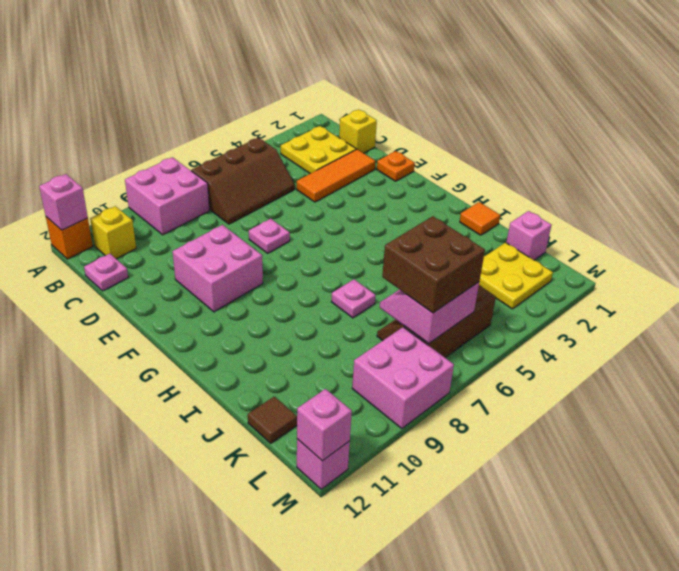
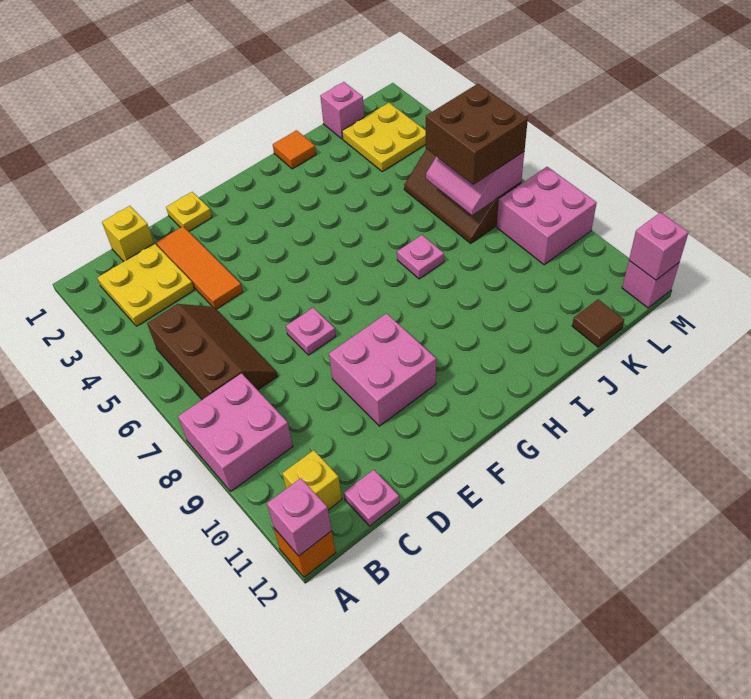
orange plate E1 level 1 -> yellow plate E1 level 1

